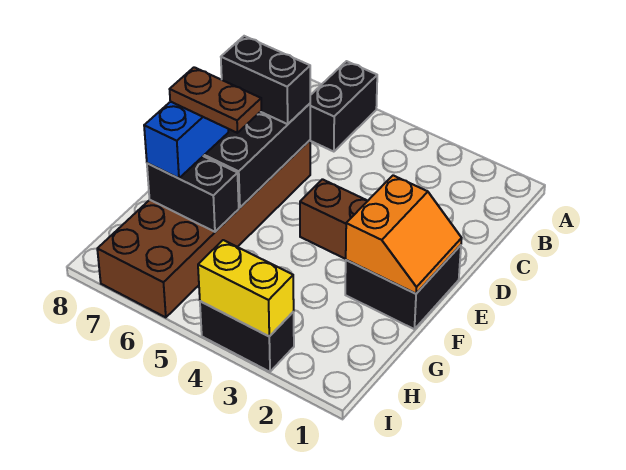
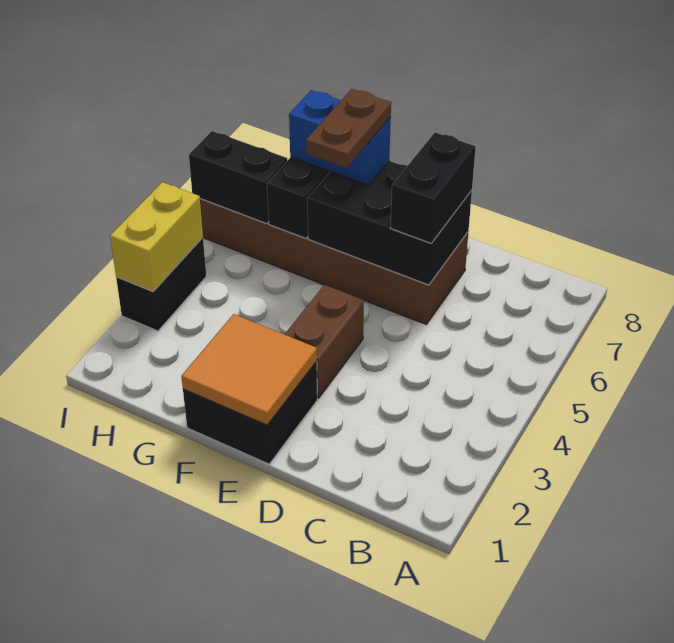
black brick A6:B6 level 1 -> black brick H6:I6 level 2
orange slope E1:F2 level 2 top 2 -> orange tile E1:F2 level 2

